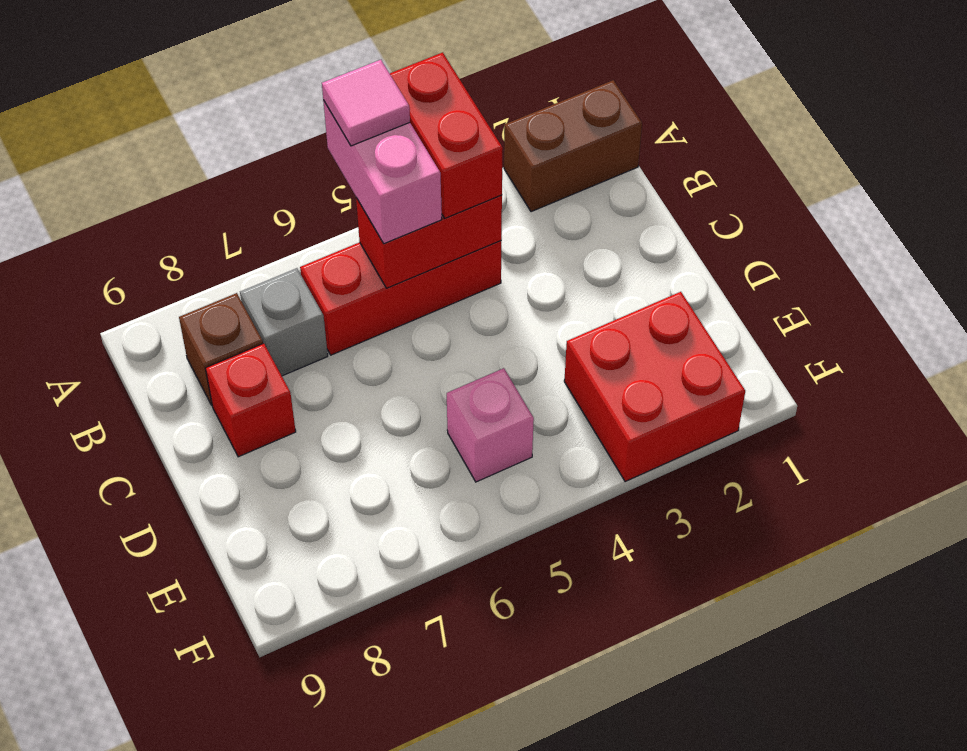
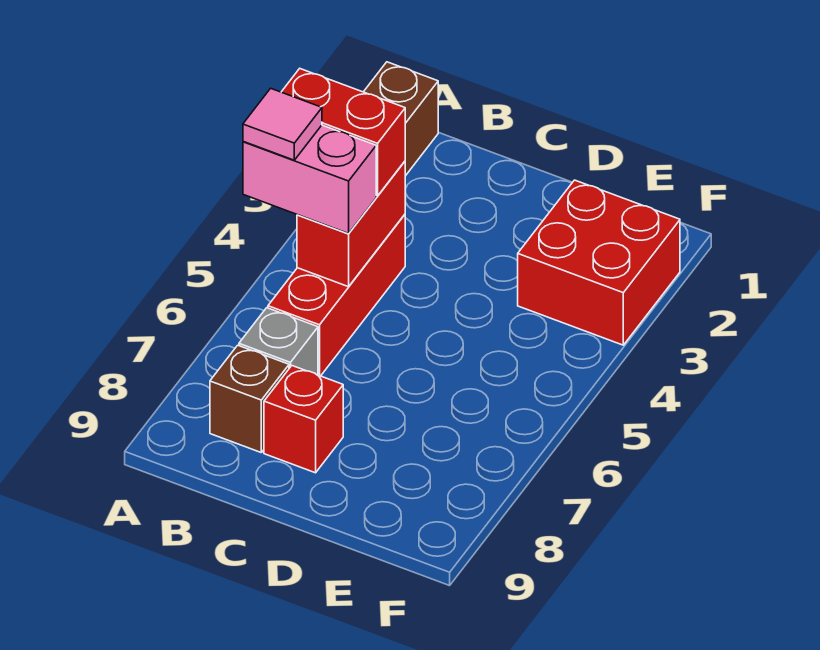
pink brick E5 level 1 -> none

